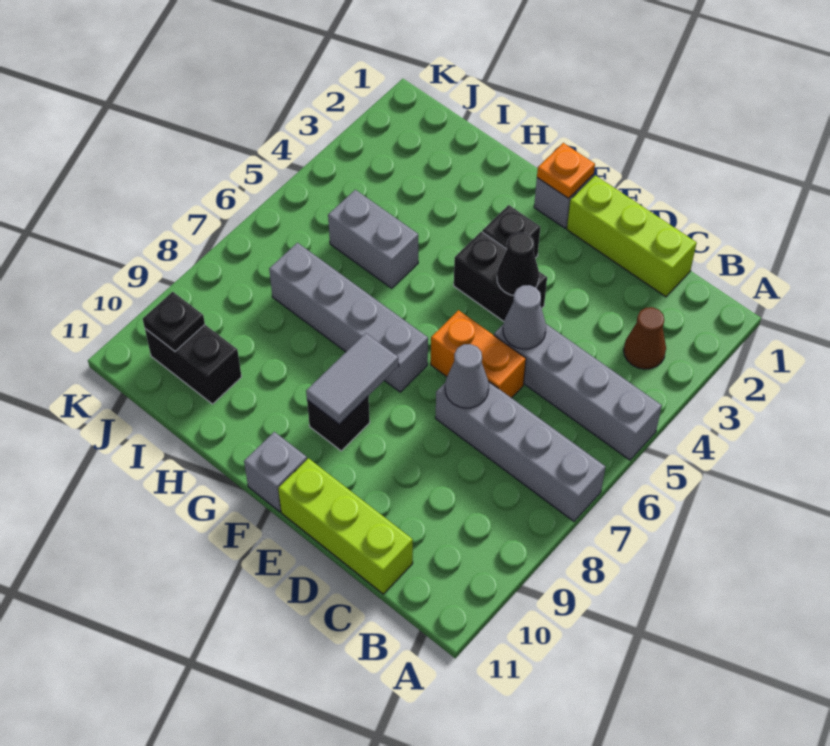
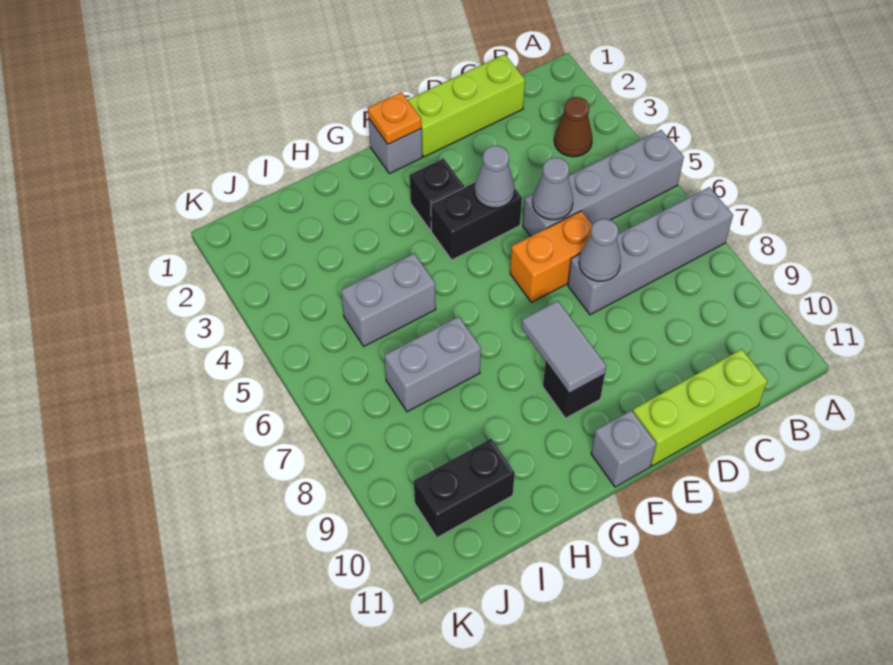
black cone E4 level 2 -> grey cone E4 level 2
grey brick F7:I7 level 1 -> grey brick H7:I7 level 1
black plate J10 level 2 -> none

